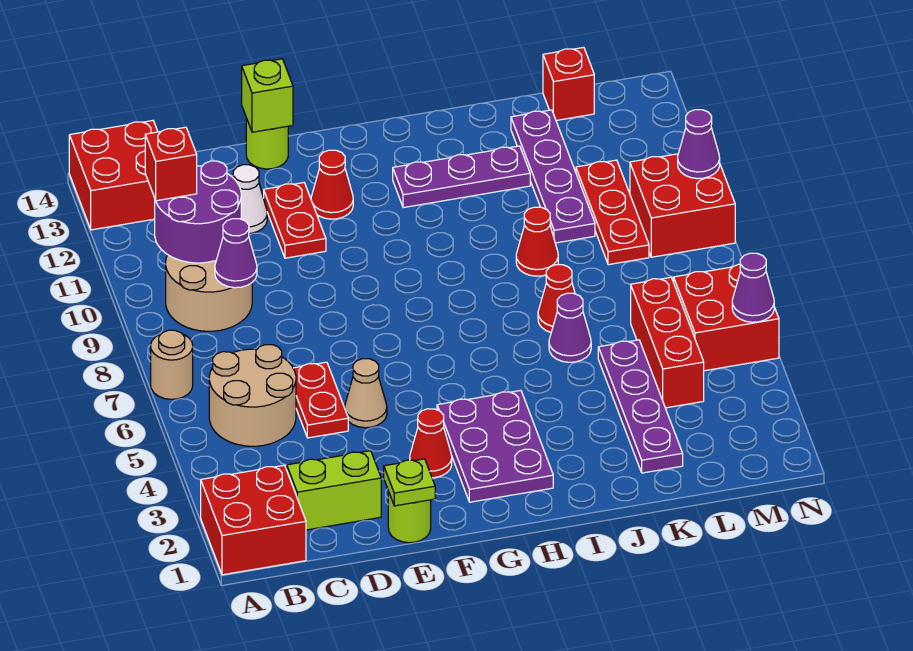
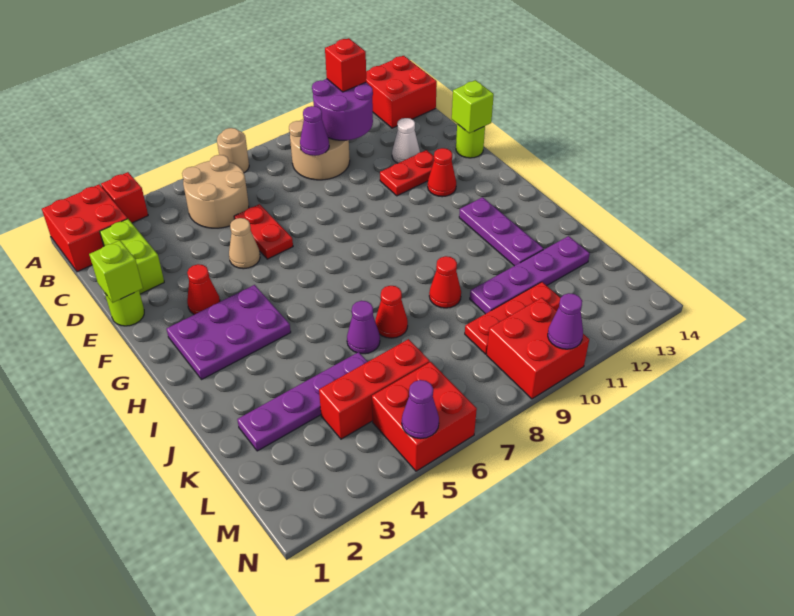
red plate D5:D6 level 1 -> red plate D6:E6 level 1
lime plate E1 level 2 -> lime brick E1 level 2
red brick L14 level 1 -> red brick A3 level 1

